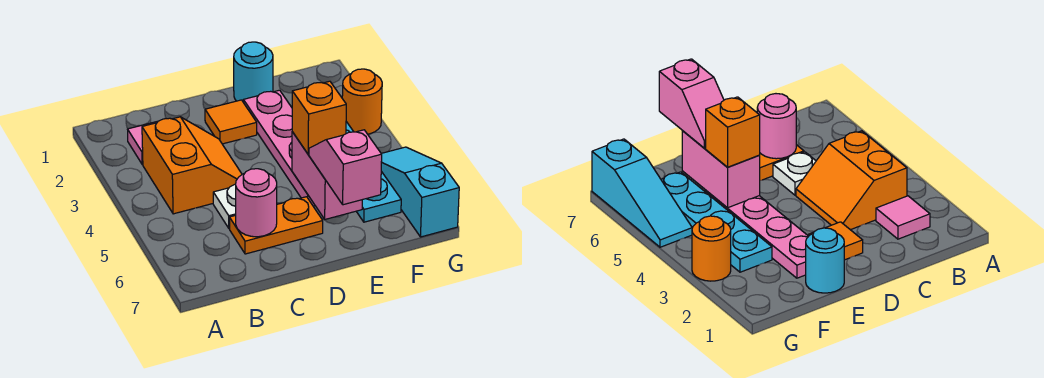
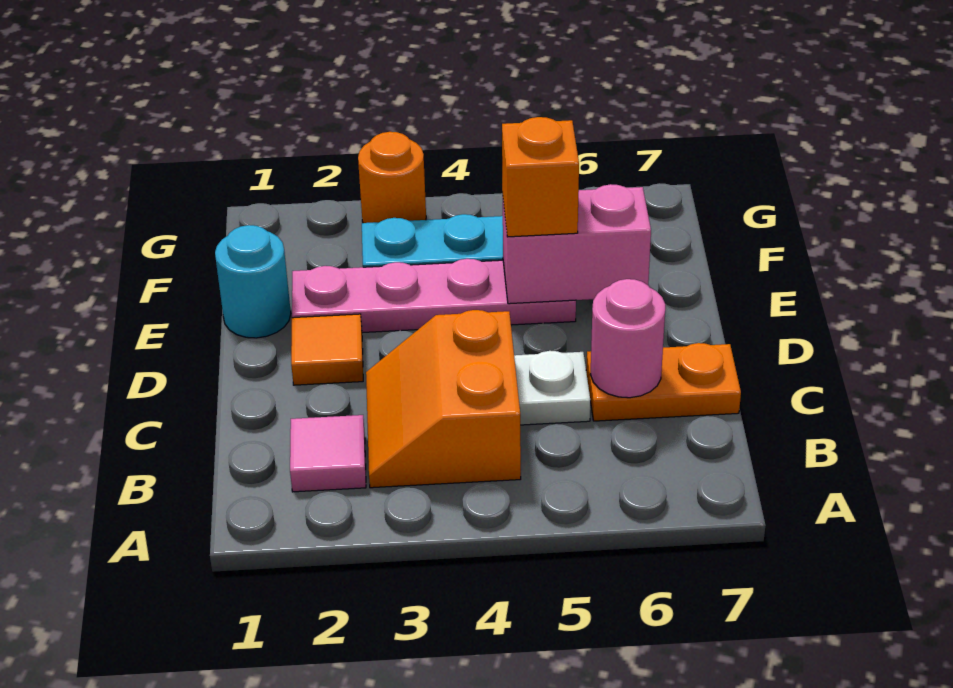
orange slope B3:C4 level 1 top B -> orange slope B3:C4 level 1 top 4
orange plate C6:D6 level 1 -> orange plate C6:C7 level 1
pink slope E6:E7 level 3 top 7 -> none
cyan slope G5:G7 level 1 top 7 -> none

